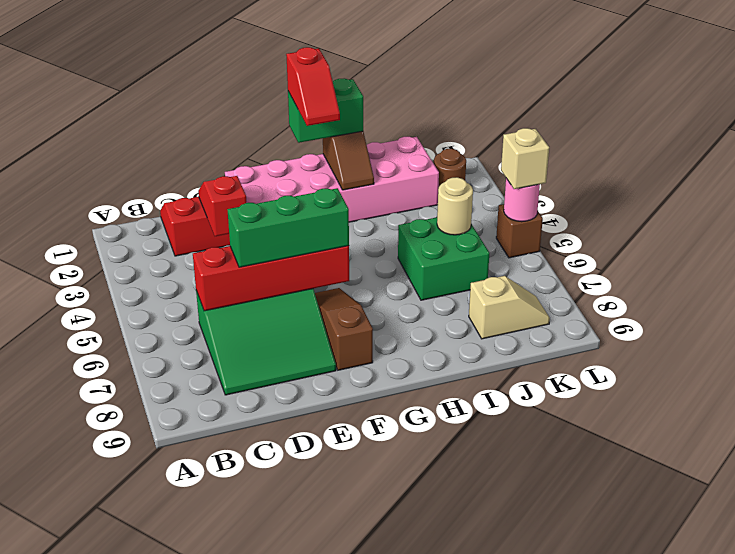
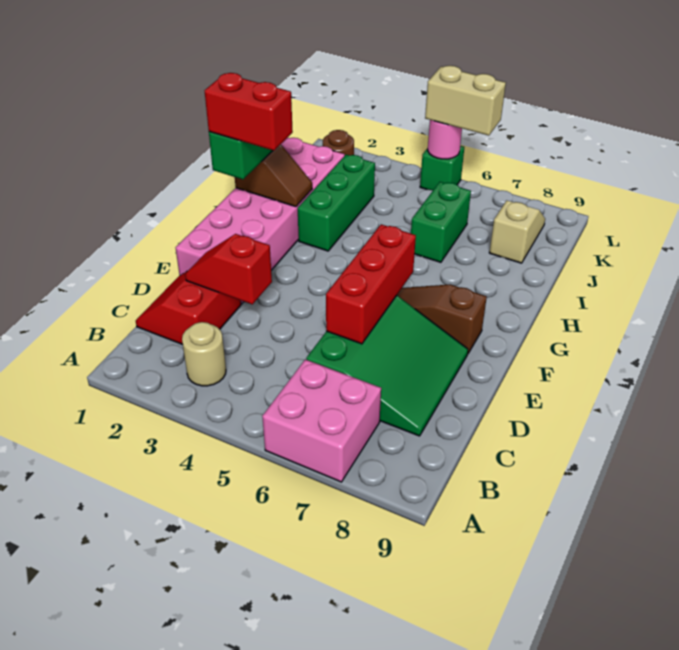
none -> pink brick A6:B7 level 1
red brick C6:F6 level 2 -> red brick D6:F6 level 2
green brick D6:F6 level 3 -> green brick H3:J3 level 1
red slope G1:G2 level 4 top 1 -> red brick G1:G2 level 4
green brick I5:J6 level 1 -> green brick I6:J6 level 1
tan round brick J5 level 2 -> tan round brick B3 level 1
brown brick L5 level 1 -> green brick L5 level 1
tan brick L5 level 3 -> tan brick L5:L6 level 3

